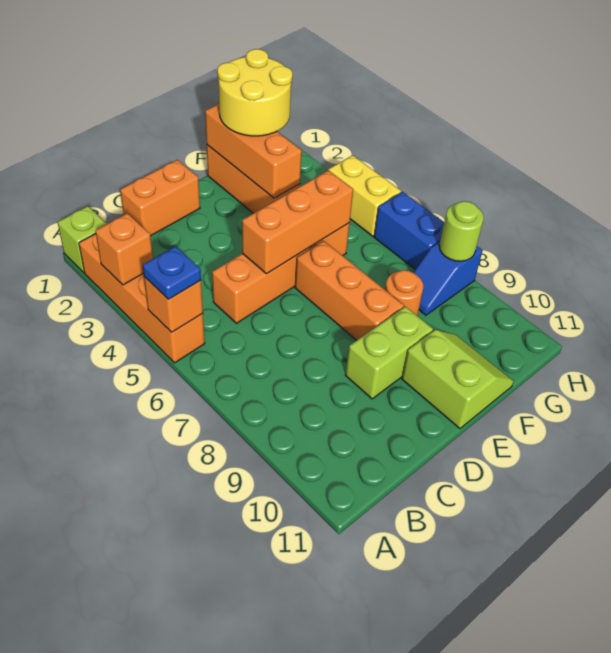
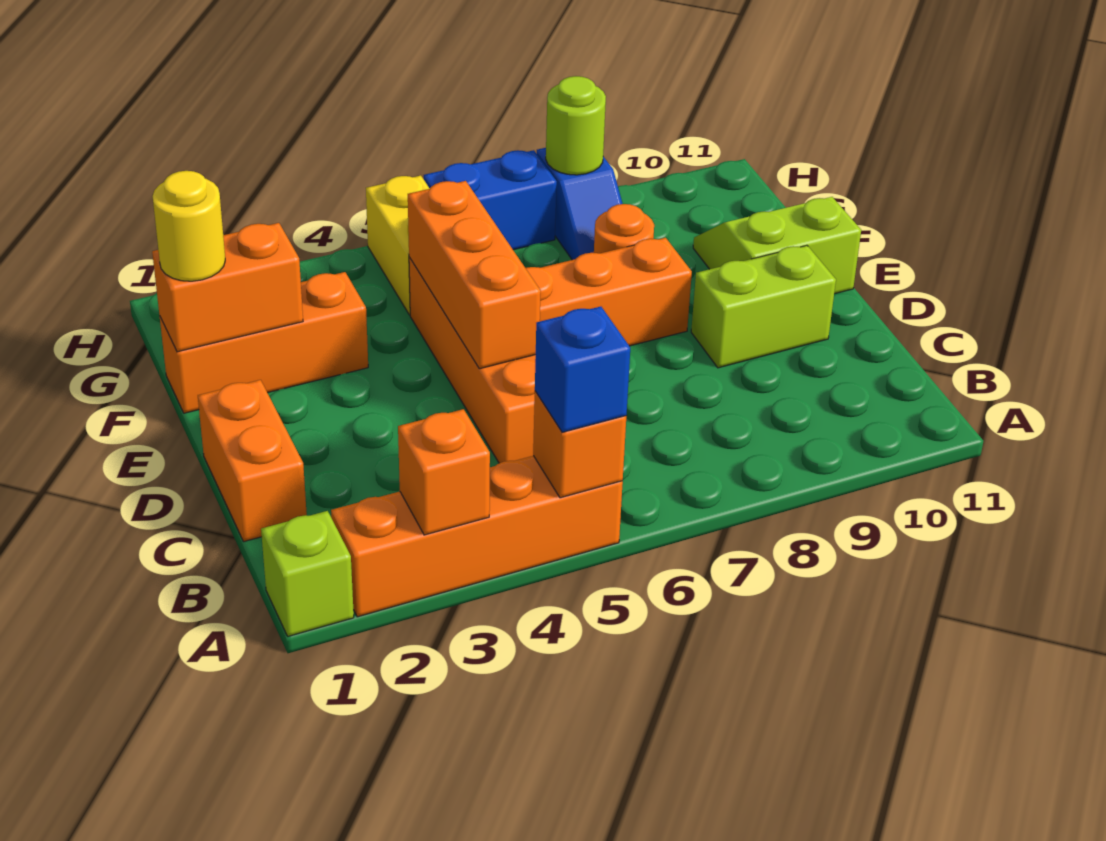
blue plate A5 level 3 -> blue brick A5 level 3
lime brick D9:E9 level 1 -> lime brick D9:D10 level 1
orange brick F1:F3 level 2 -> orange brick F1:F2 level 2
yellow round brick F1:G2 level 3 -> yellow round brick F1 level 3
yellow brick H4:H5 level 1 -> yellow brick G5:H5 level 1

